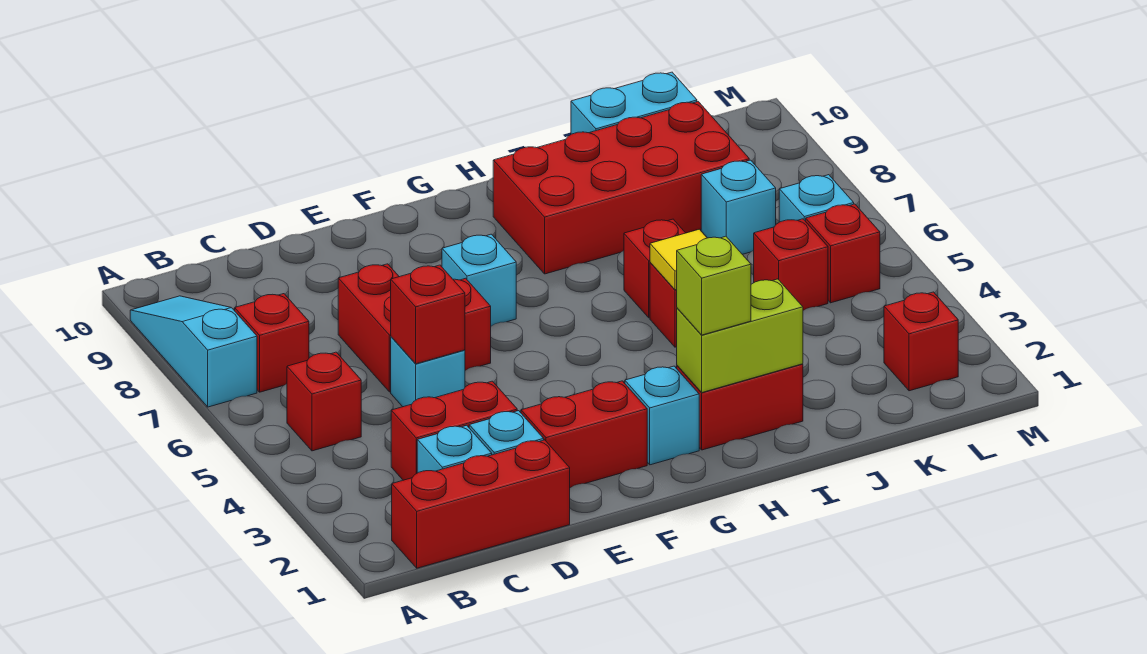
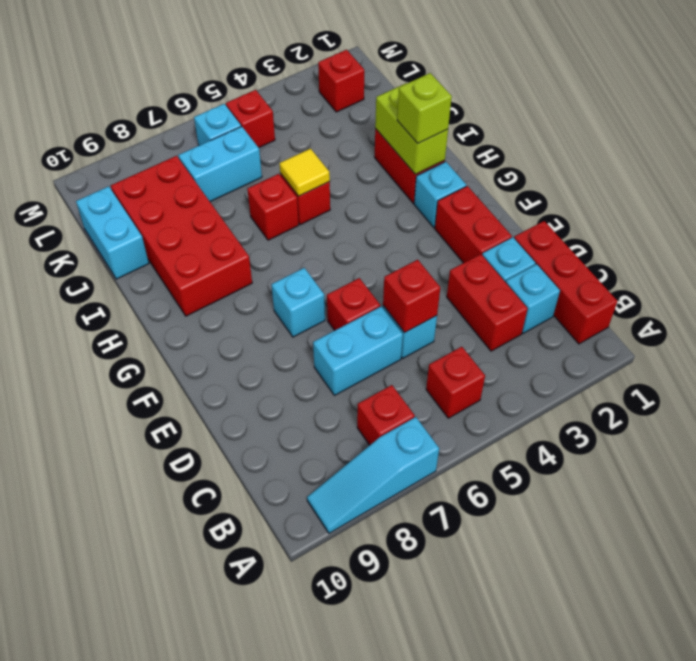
red brick D6:D7 level 1 -> cyan brick D6:D7 level 1
red brick K5 level 1 -> none
cyan brick K7 level 1 -> cyan brick K6:K7 level 1

